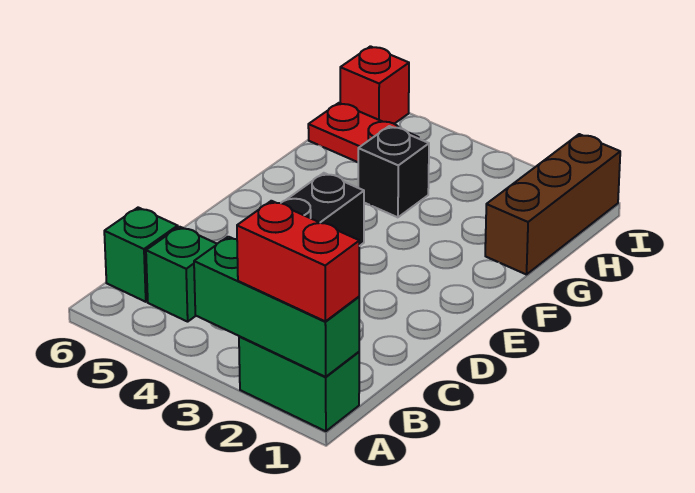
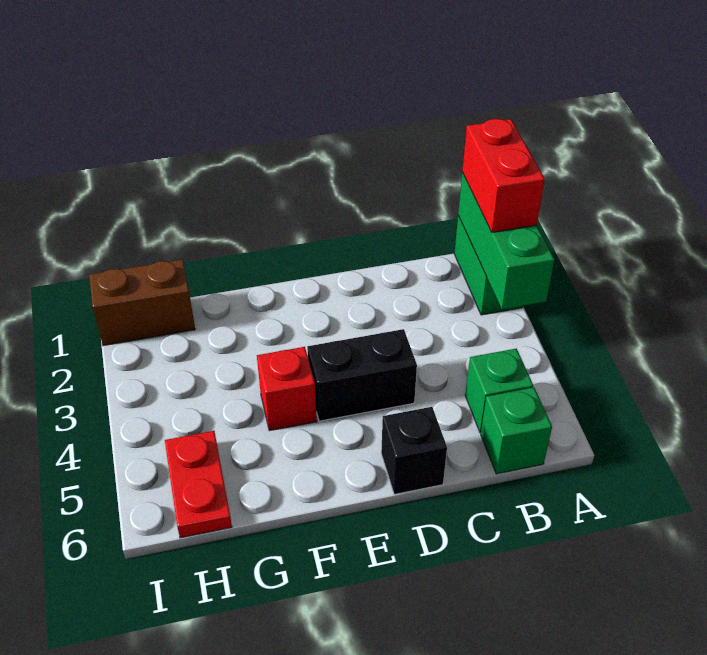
brown brick G1:I1 level 1 -> brown brick H1:I1 level 1
black brick G4 level 1 -> black brick D6 level 1
red brick I6 level 1 -> red brick F4 level 1

